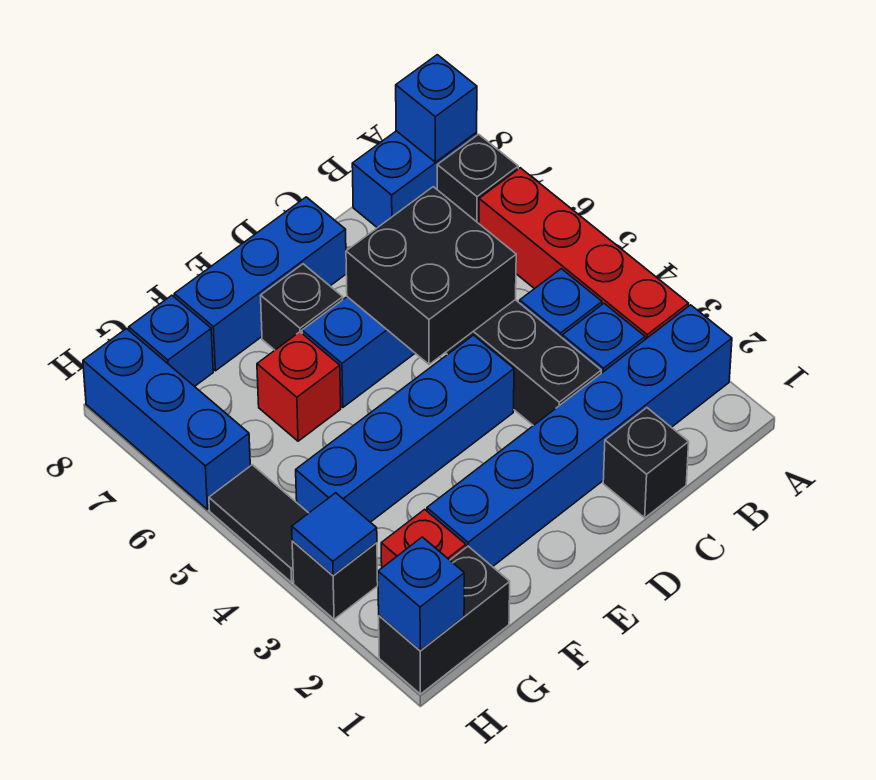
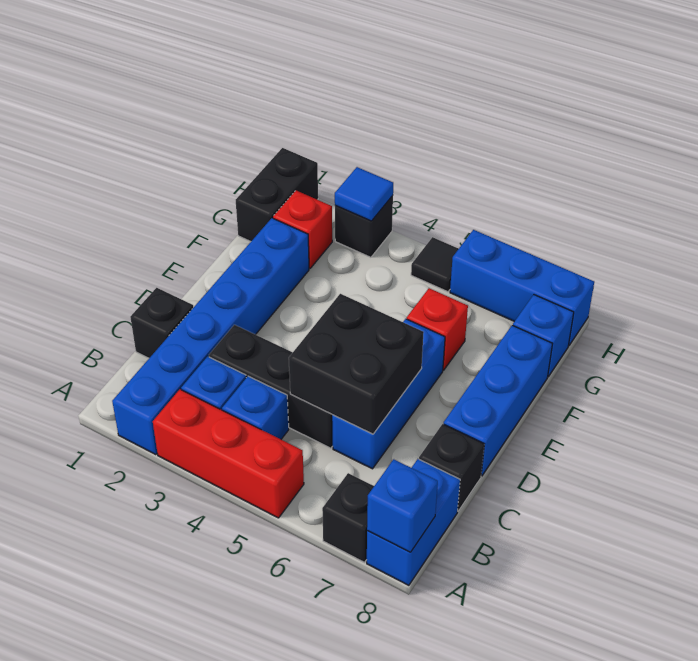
red brick A3:A6 level 1 -> red brick A3:A5 level 1
blue brick D4:G4 level 1 -> none
black brick E7 level 1 -> black brick C8 level 1
blue brick H1 level 2 -> none
black tile H4:H5 level 1 -> black tile H5 level 1

